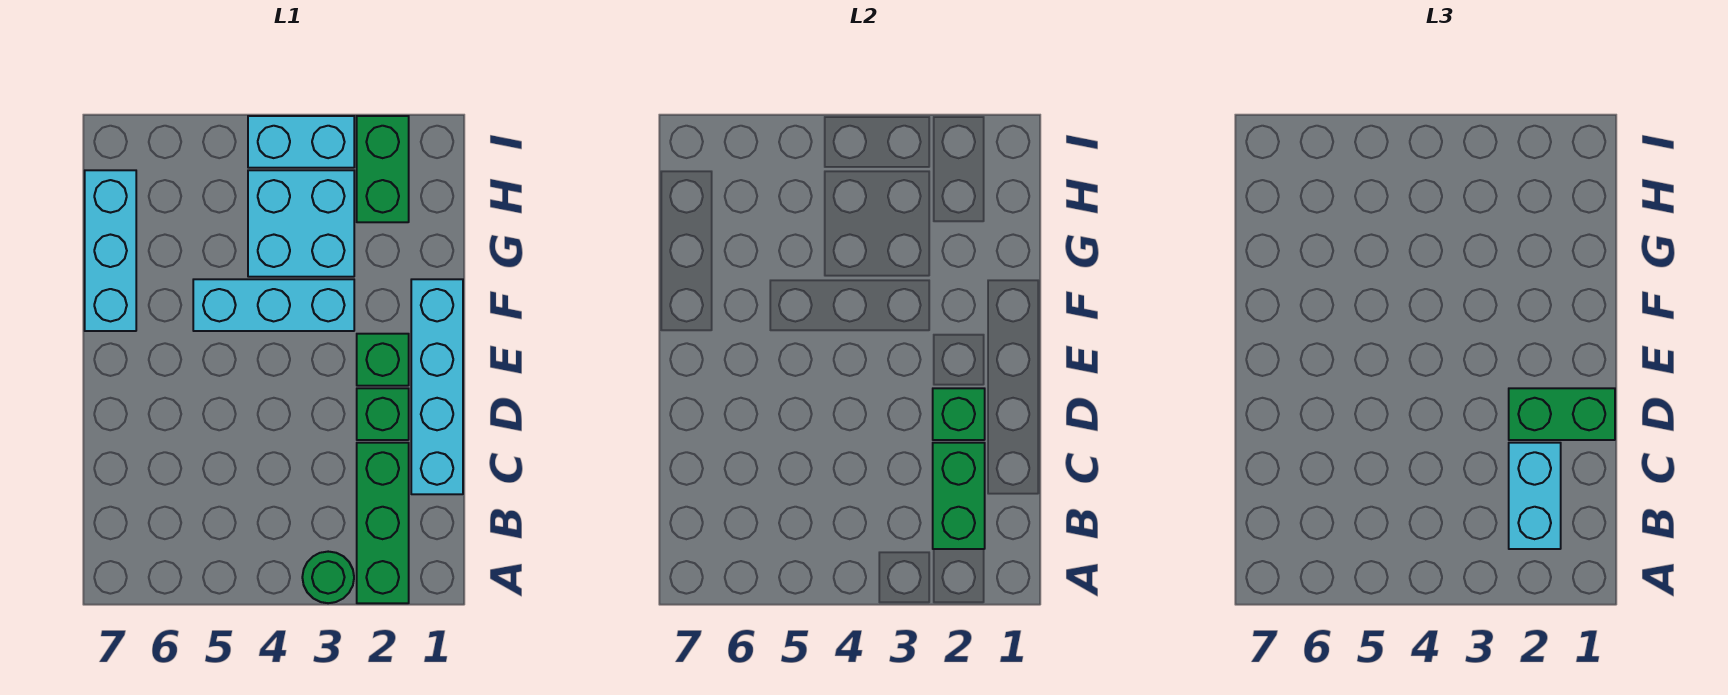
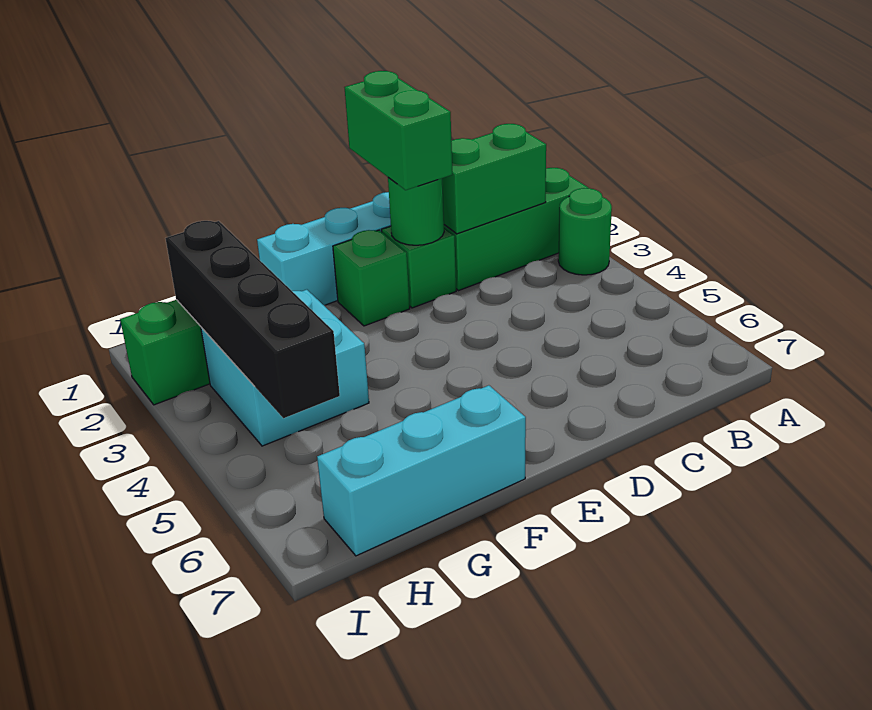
cyan brick B2:C2 level 3 -> none
green brick D2 level 2 -> green round brick D2 level 2
cyan brick F3:F5 level 1 -> none
none -> black brick H2:H5 level 2
cyan brick I3:I4 level 1 -> none

